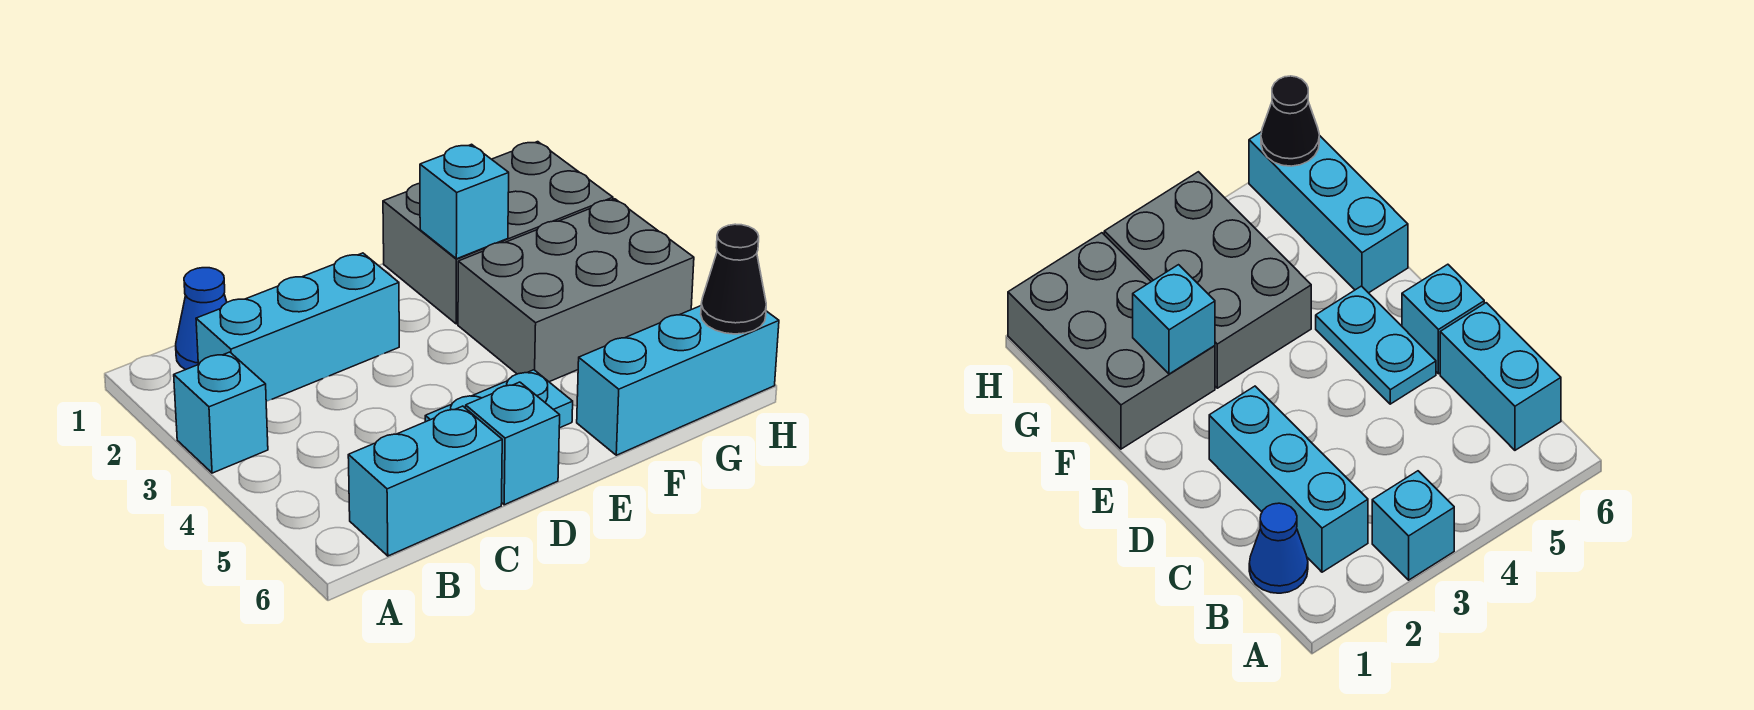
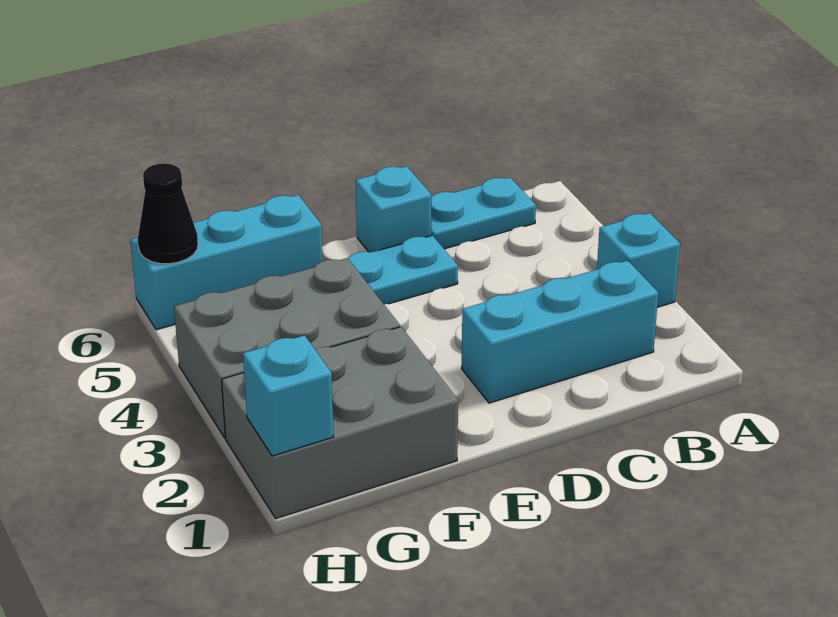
blue cone B1 level 1 -> none
cyan brick B6:C6 level 1 -> cyan plate B6:C6 level 1
cyan brick F2 level 2 -> cyan brick H1 level 2

